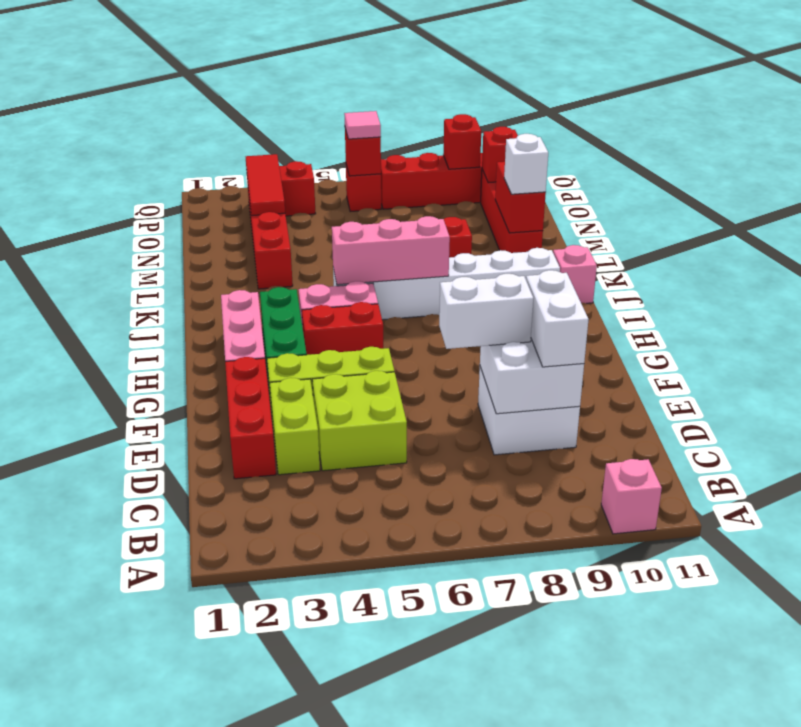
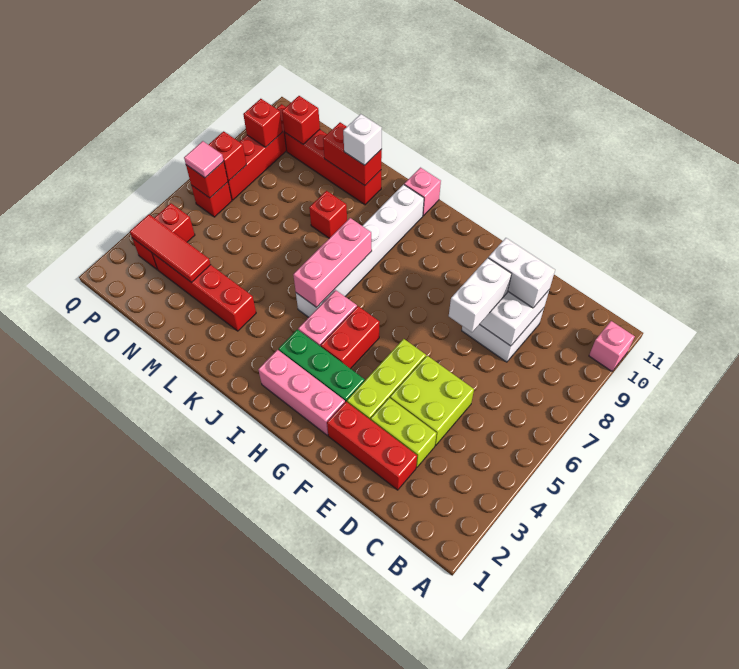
none -> red brick P7 level 2

